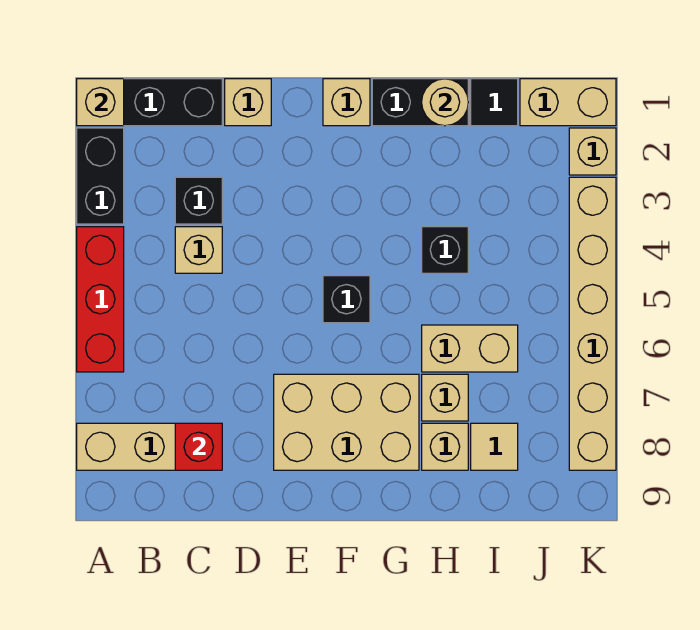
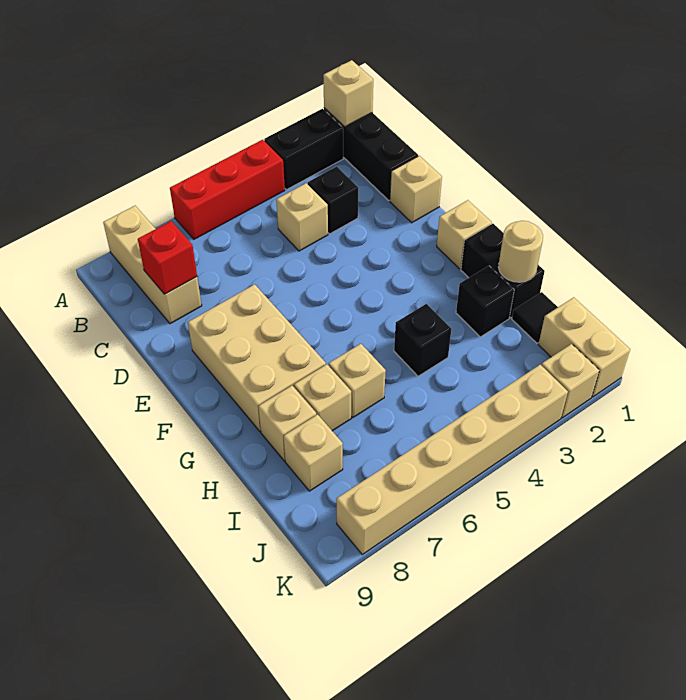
black brick F5 level 1 -> black brick H2 level 1
tan brick H6:I6 level 1 -> tan brick H6 level 1
tan tile I8 level 1 -> tan brick I8 level 1

